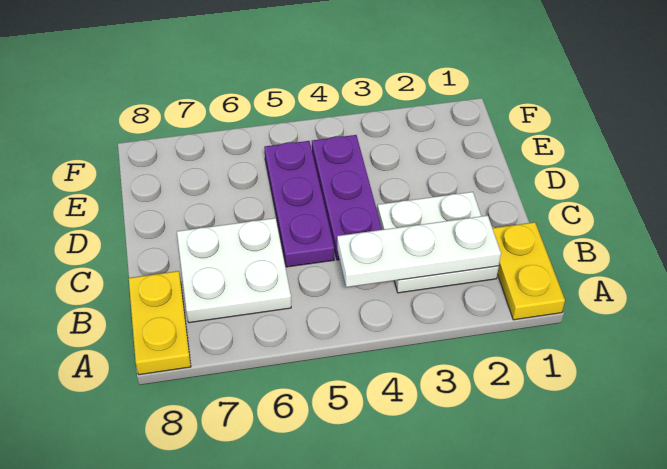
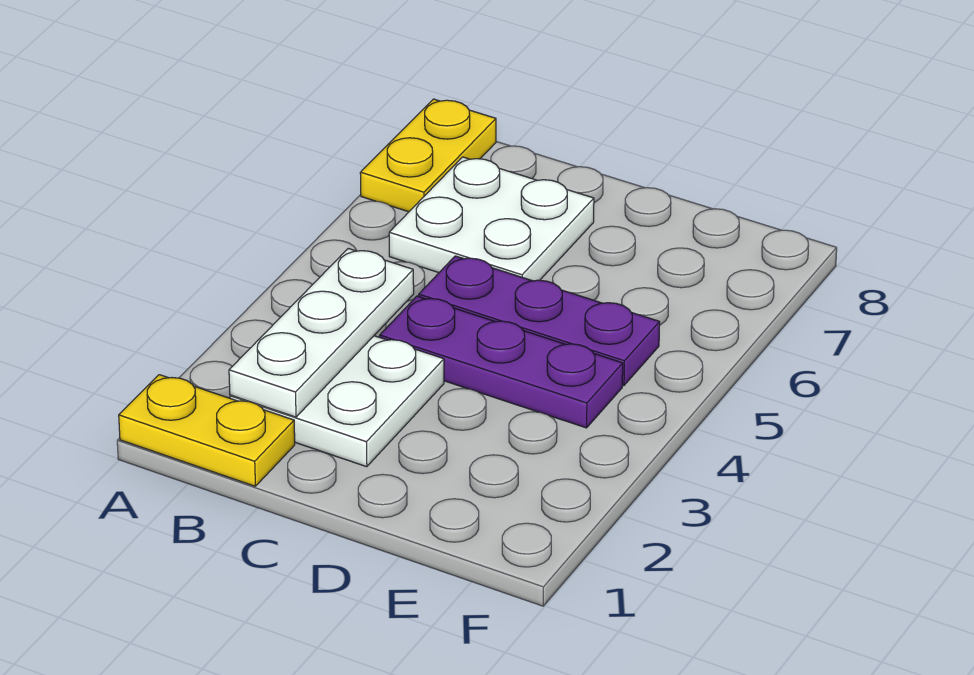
yellow plate A8:B8 level 1 -> yellow plate A7:A8 level 1

